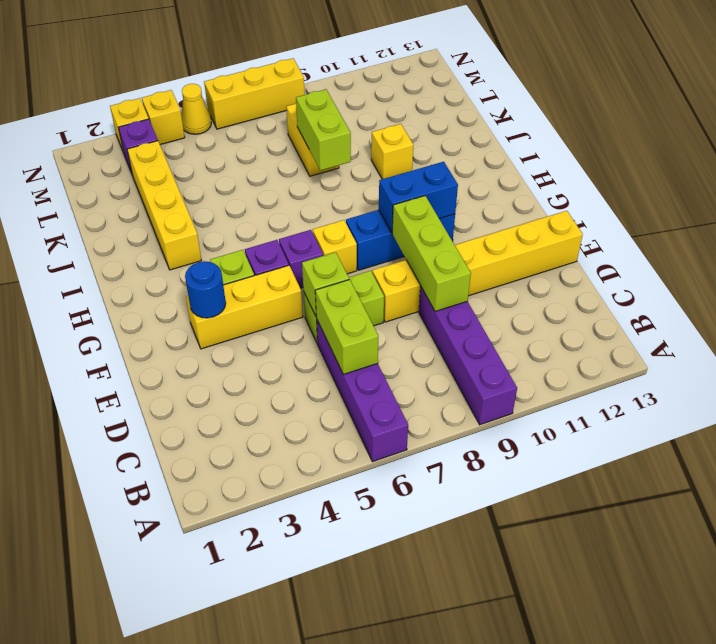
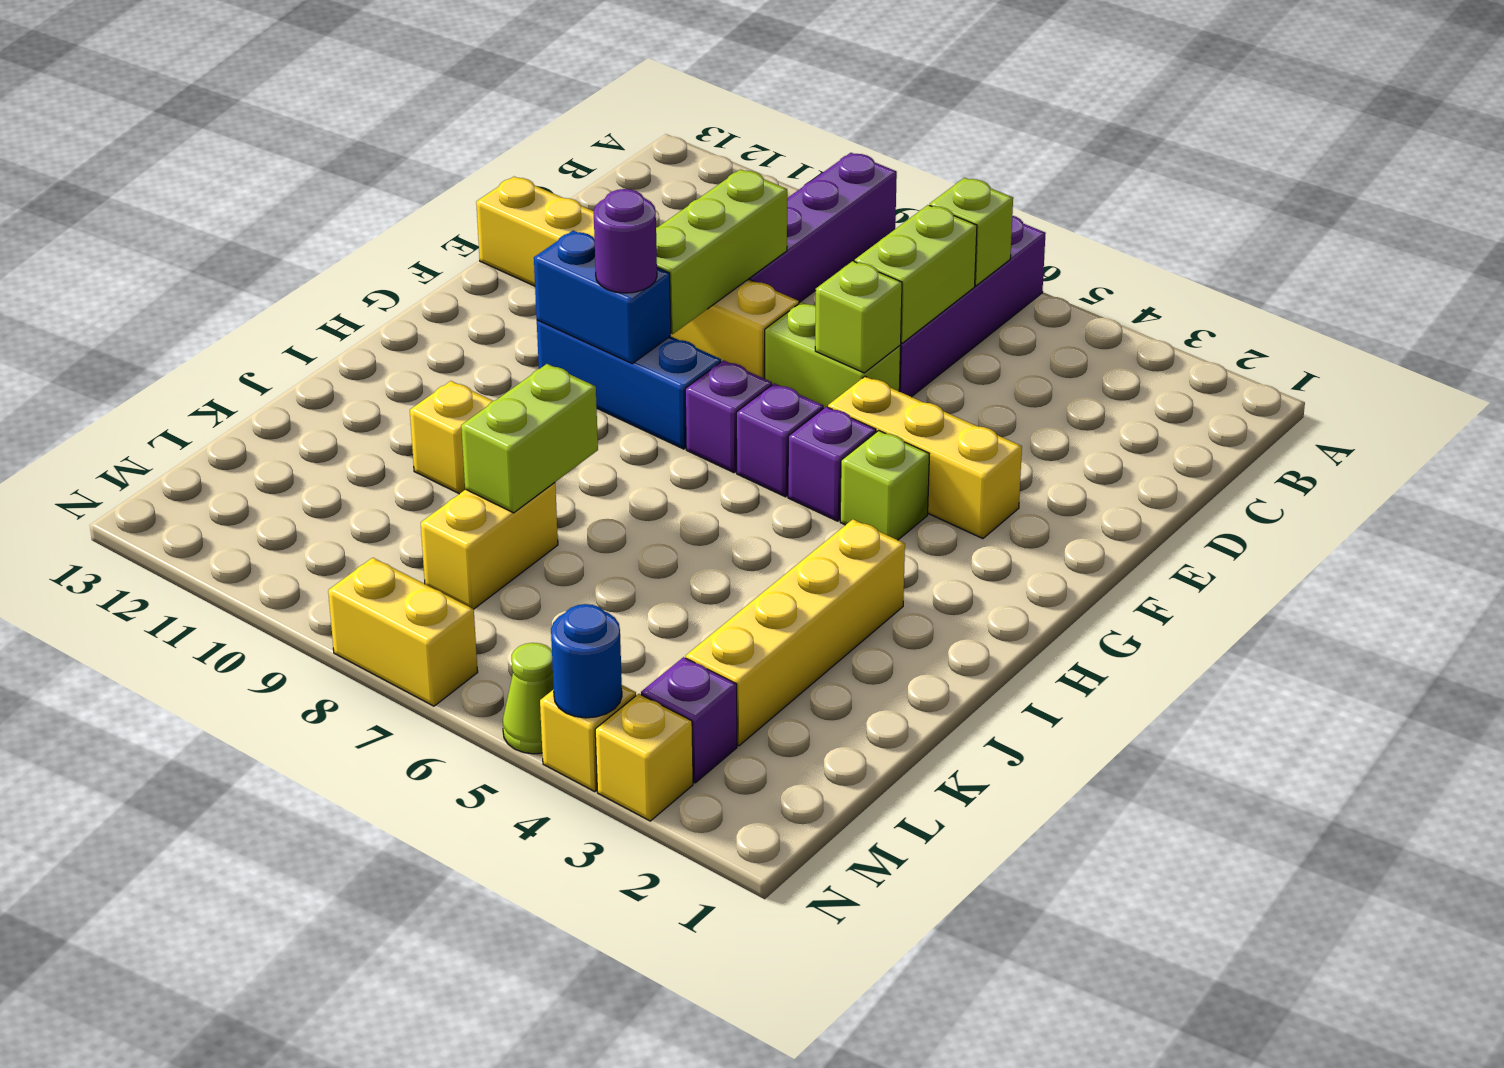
none -> lime brick B6 level 2
blue round brick F3 level 2 -> blue round brick N4 level 2
yellow brick G7 level 1 -> purple brick G7 level 1
none -> purple round brick G9 level 3
yellow cone N5 level 1 -> lime cone N5 level 1
yellow brick N6:N8 level 1 -> yellow brick N7:N8 level 1

